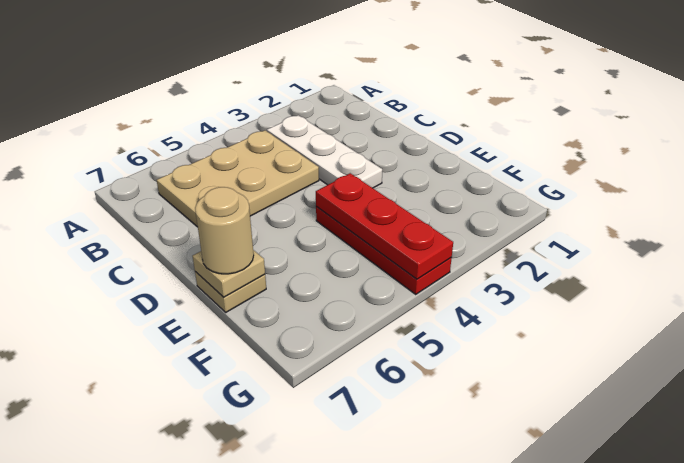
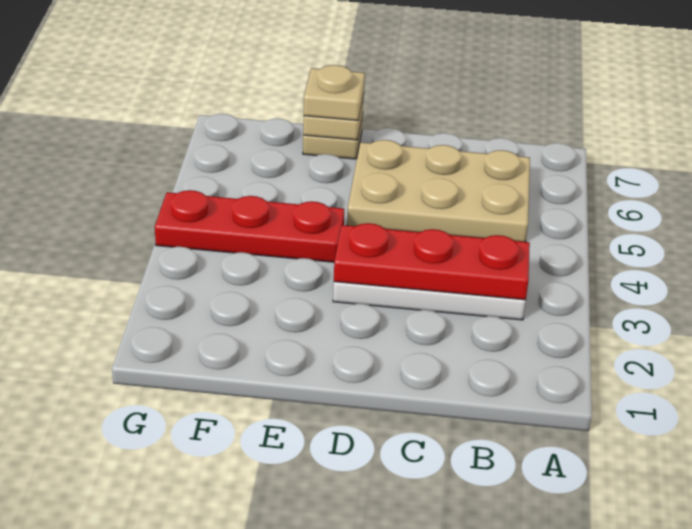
tan plate B4:C6 level 1 -> tan plate B5:D6 level 1
red plate E4:G4 level 2 -> red plate B3:D3 level 2
tan round brick E7 level 3 -> tan plate E7 level 3

